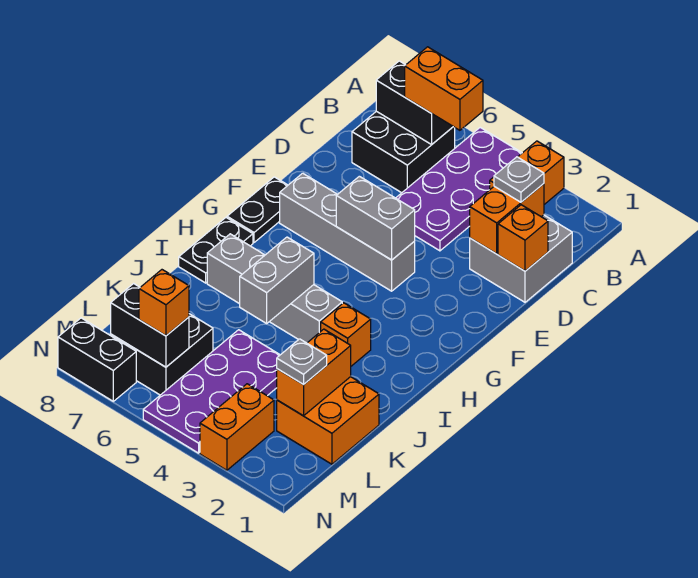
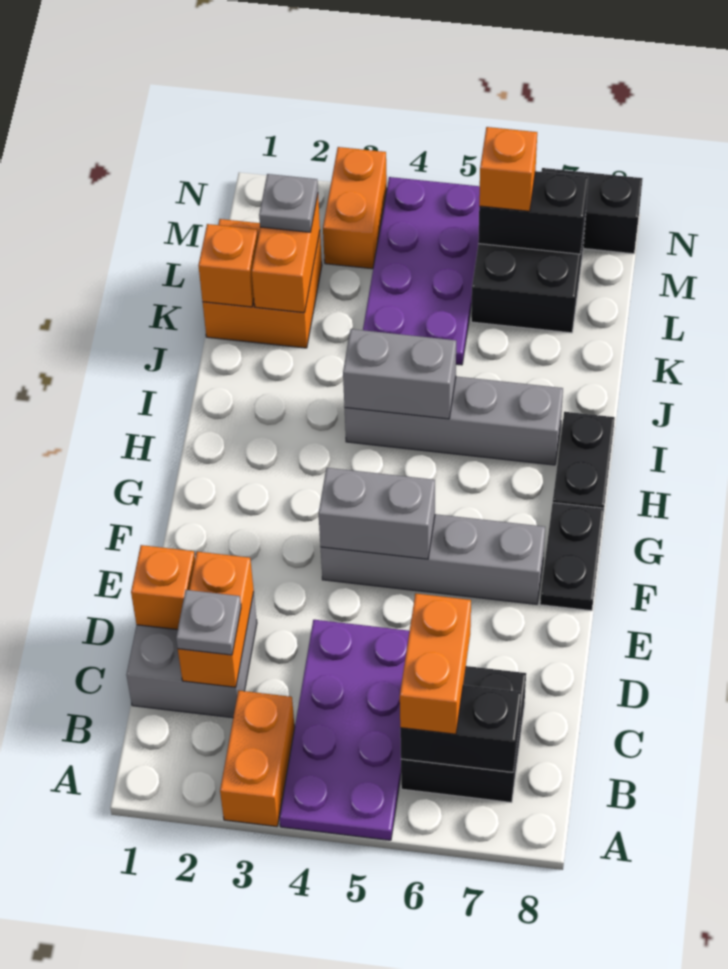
orange brick B5:B6 level 3 -> orange brick B6:C6 level 3
orange brick I3 level 1 -> orange brick K1 level 2
grey brick I5:J5 level 2 -> grey brick I4:I5 level 2

